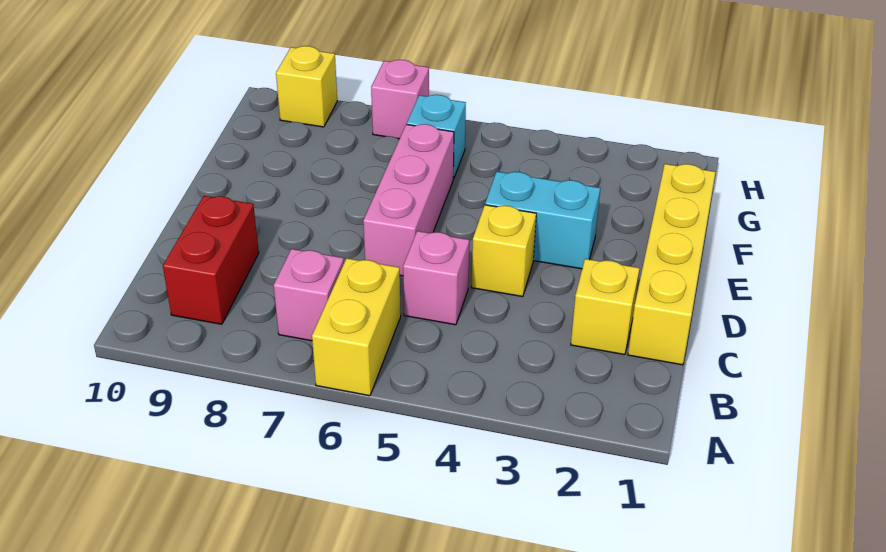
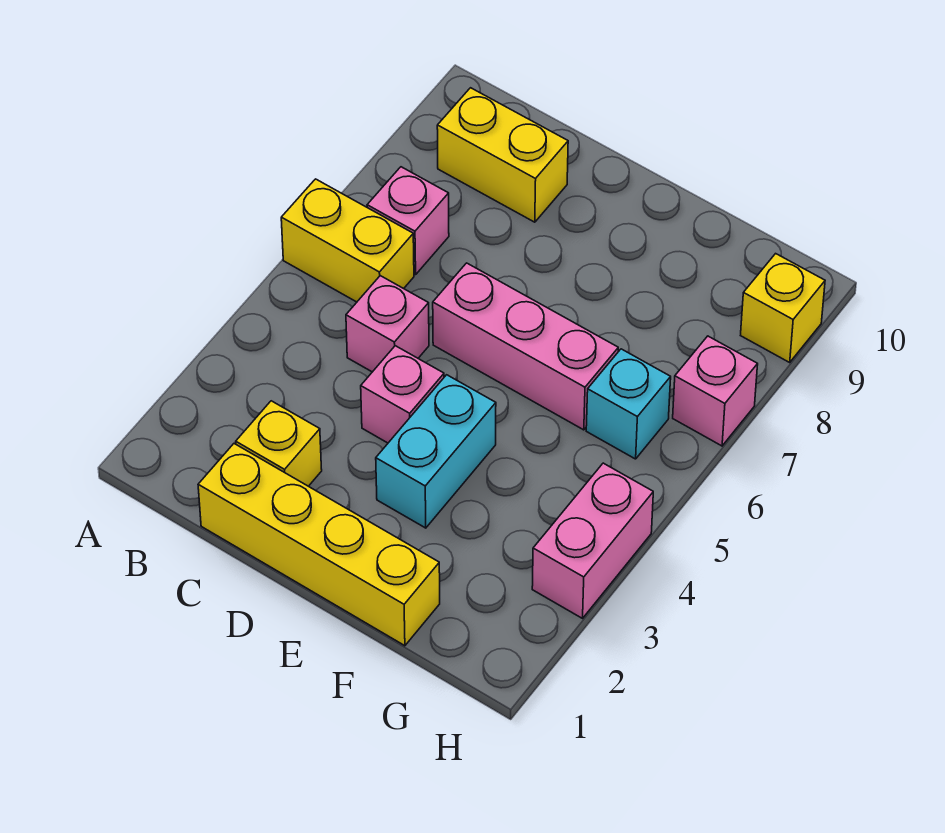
red brick B9:C9 level 1 -> yellow brick B9:C9 level 1
yellow brick D4 level 1 -> pink brick D4 level 1
none -> pink brick H3:H4 level 1

